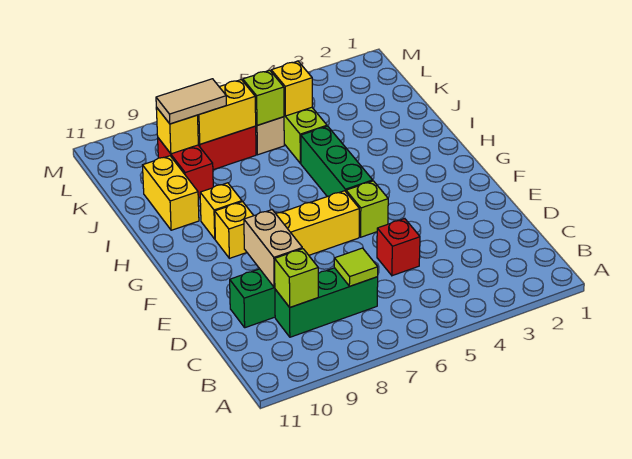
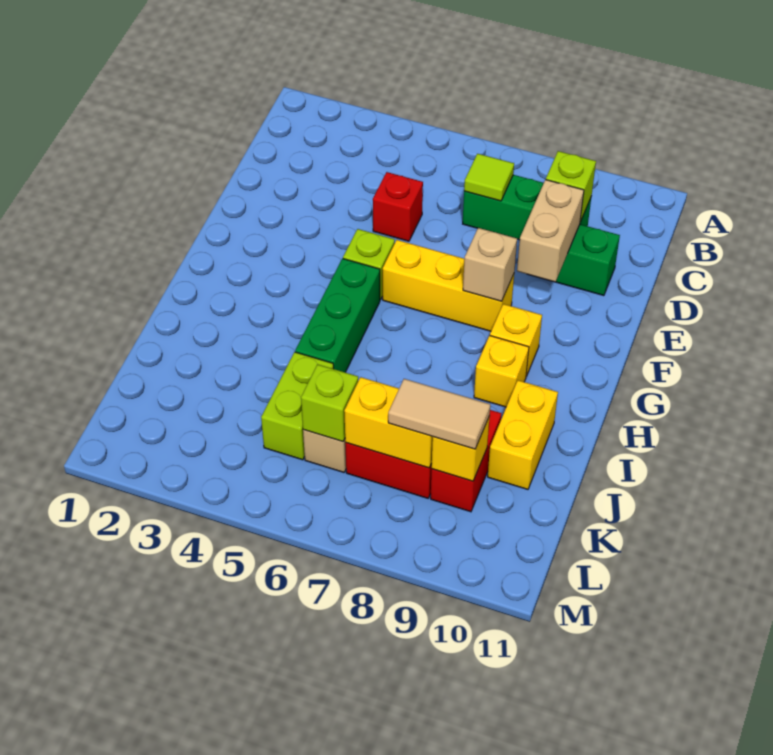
none -> tan brick F8 level 2
yellow brick K5 level 2 -> none

